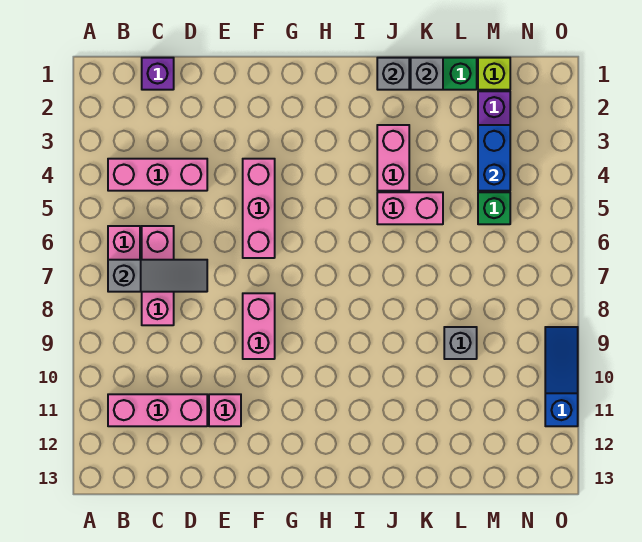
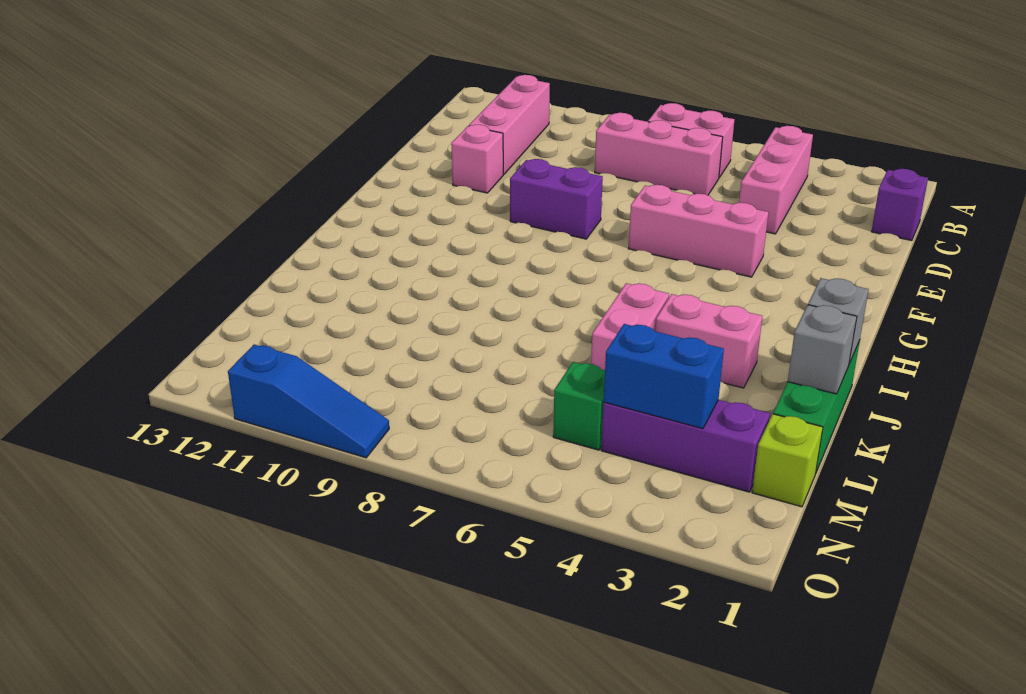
grey slope B7:D7 level 2 top B -> none
pink brick F8:F9 level 1 -> purple brick F8:F9 level 1
grey brick L9 level 1 -> none

